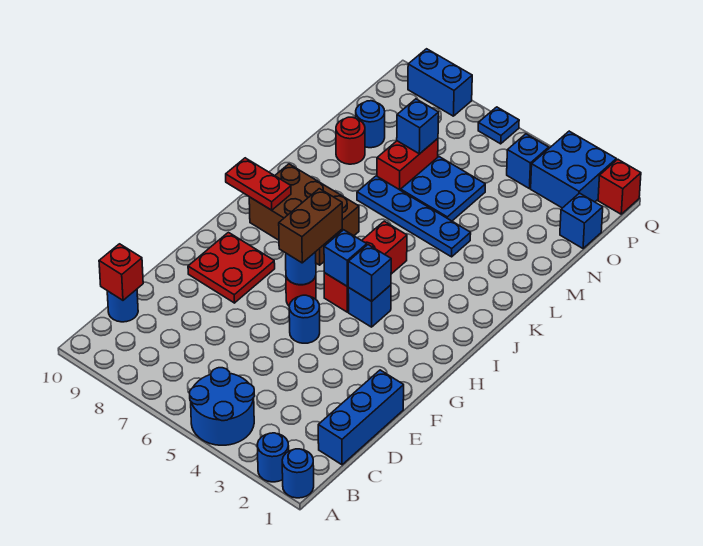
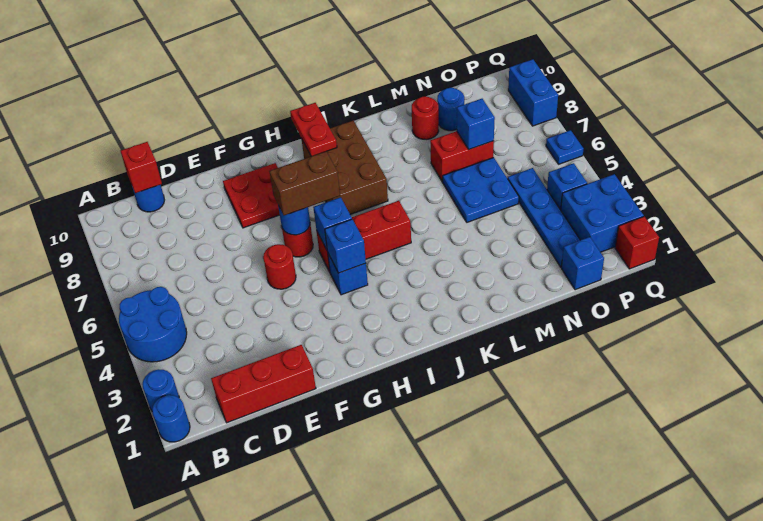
blue brick C1:E1 level 1 -> red brick C1:E1 level 1
blue round brick F5 level 1 -> red round brick F5 level 1
blue plate L4:L7 level 1 -> blue plate O2:O5 level 1

